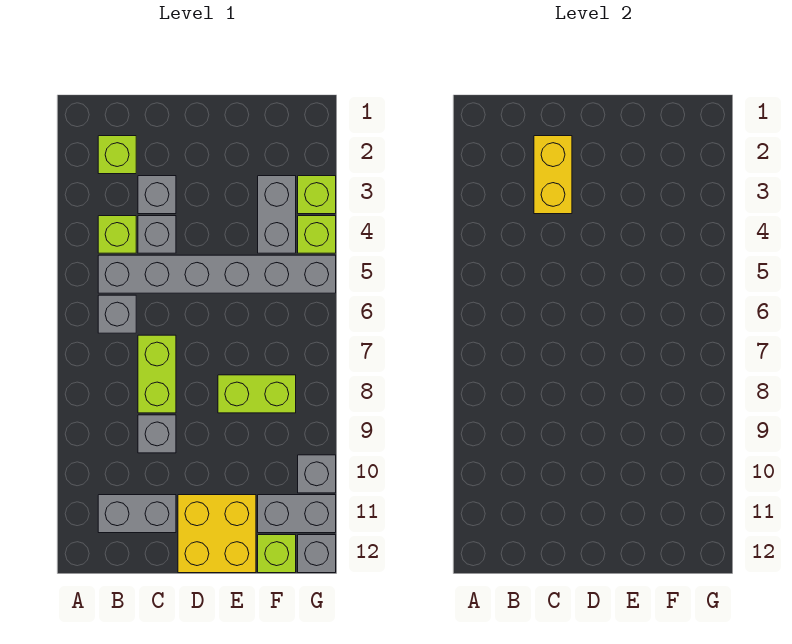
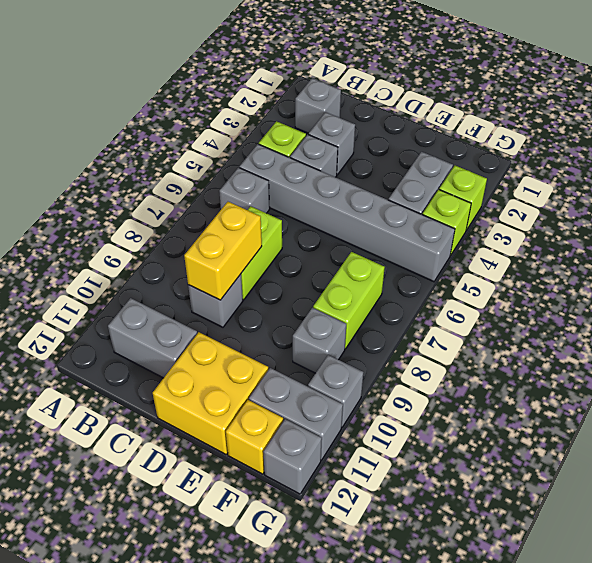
lime brick B2 level 1 -> grey brick B2 level 1
yellow brick C2:C3 level 2 -> yellow brick C8:C9 level 2
lime brick E8:F8 level 1 -> lime brick F7:F8 level 1
none -> grey brick F9 level 1
lime brick F12 level 1 -> yellow brick F12 level 1

